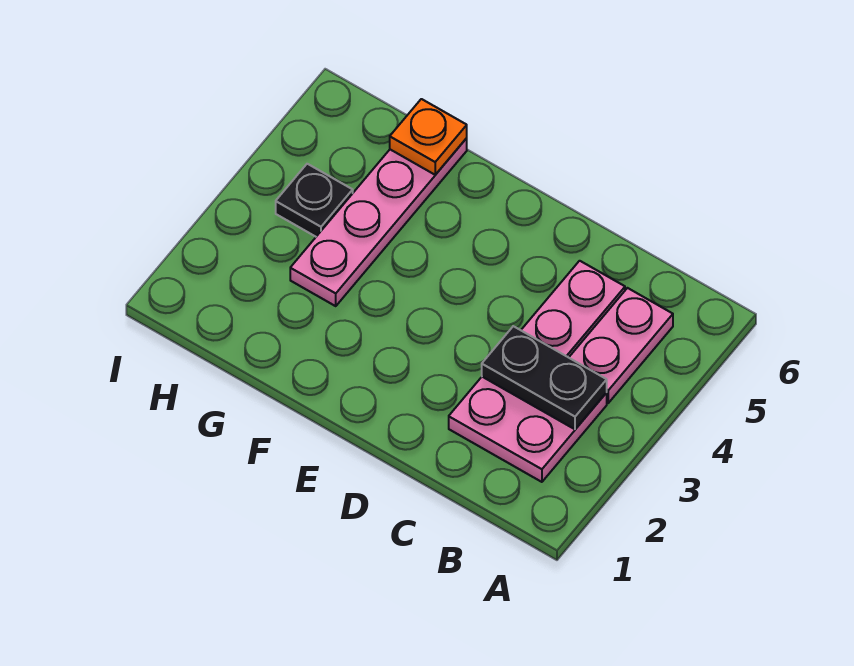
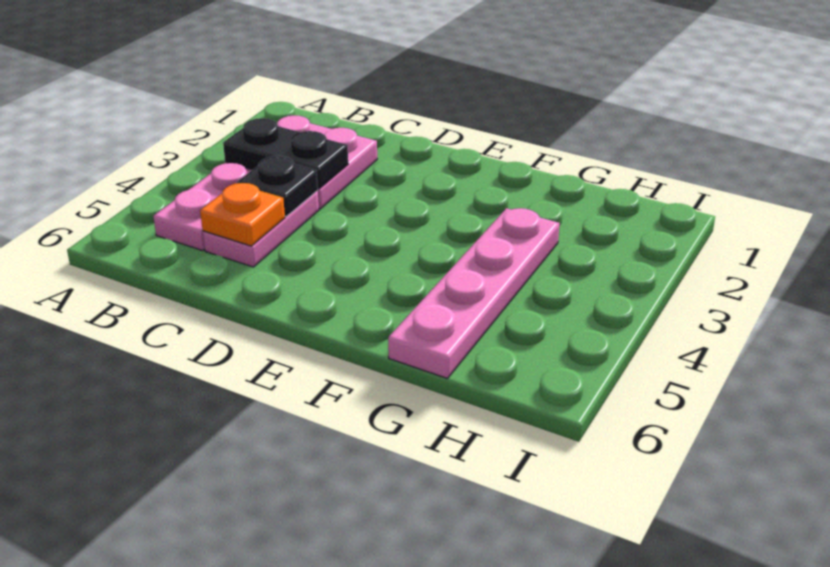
orange plate G6 level 2 -> orange plate C5 level 2
black plate H4 level 1 -> black plate C4 level 2

